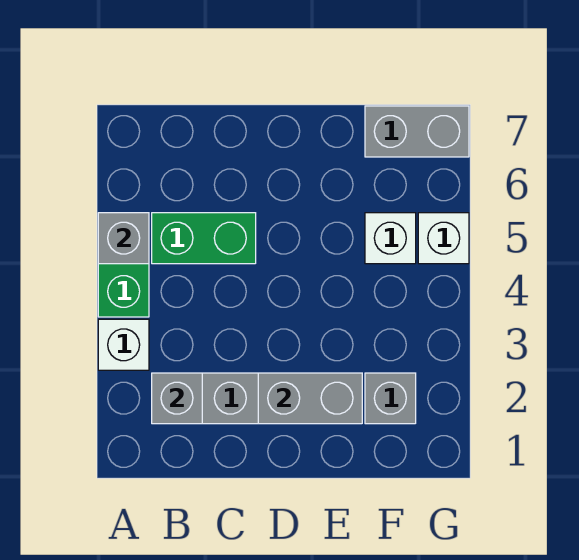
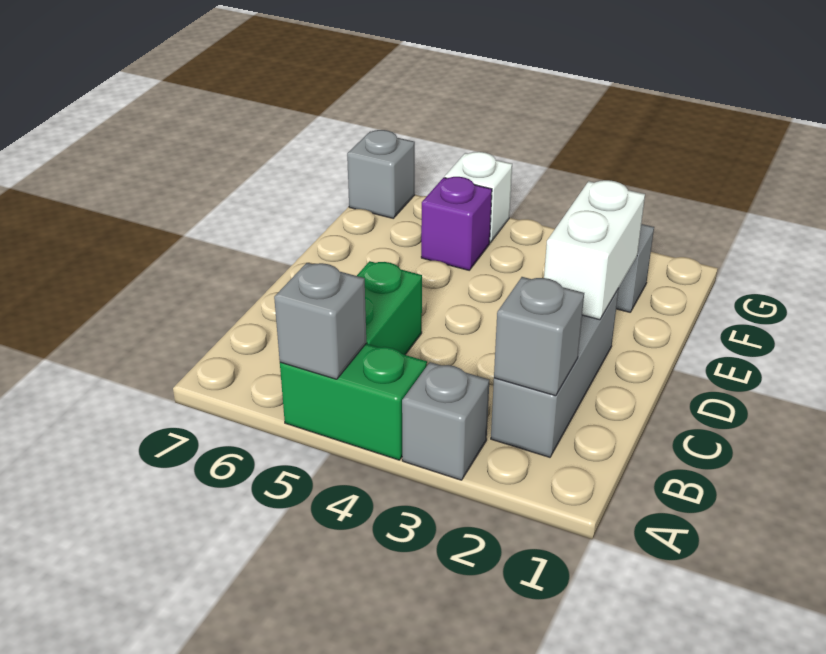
white brick A3 level 1 -> grey brick A3 level 1
grey brick D2:E2 level 2 -> white brick D2:E2 level 2
white brick F5 level 1 -> purple brick F5 level 1
grey brick F7:G7 level 1 -> grey brick G7 level 1

